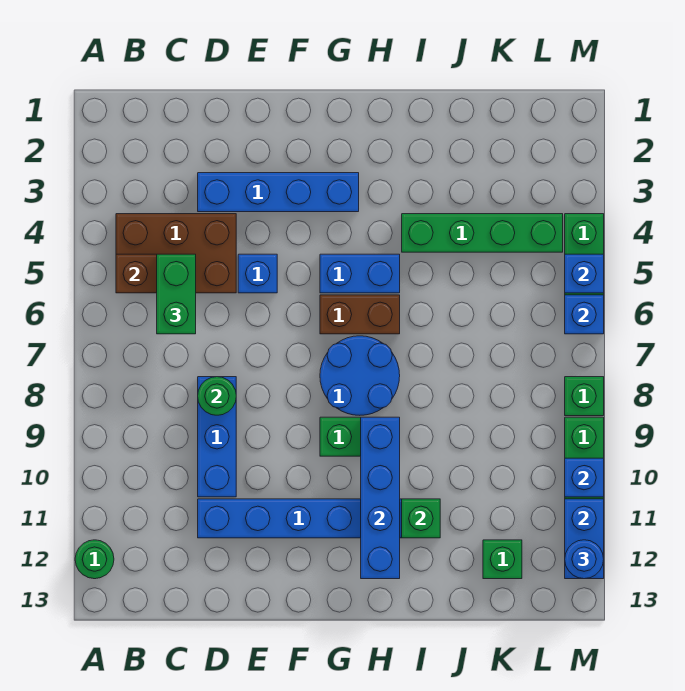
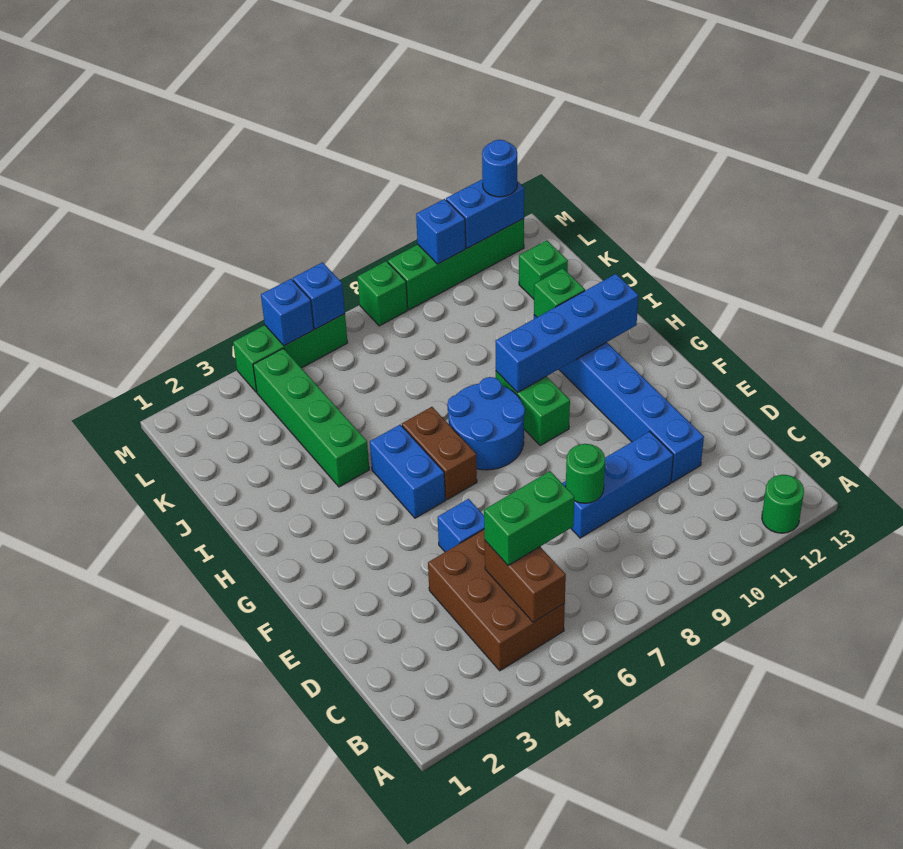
blue brick D3:G3 level 1 -> none

